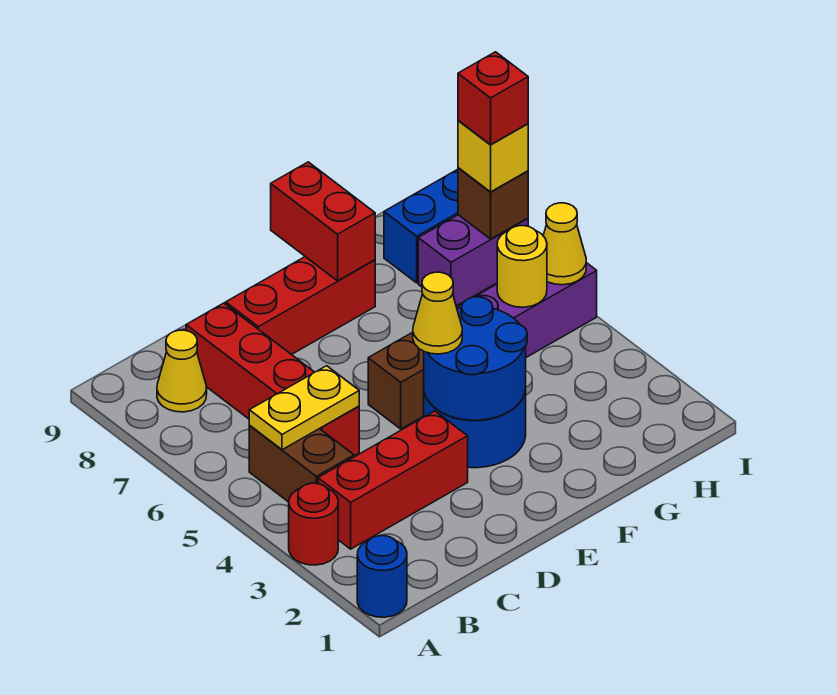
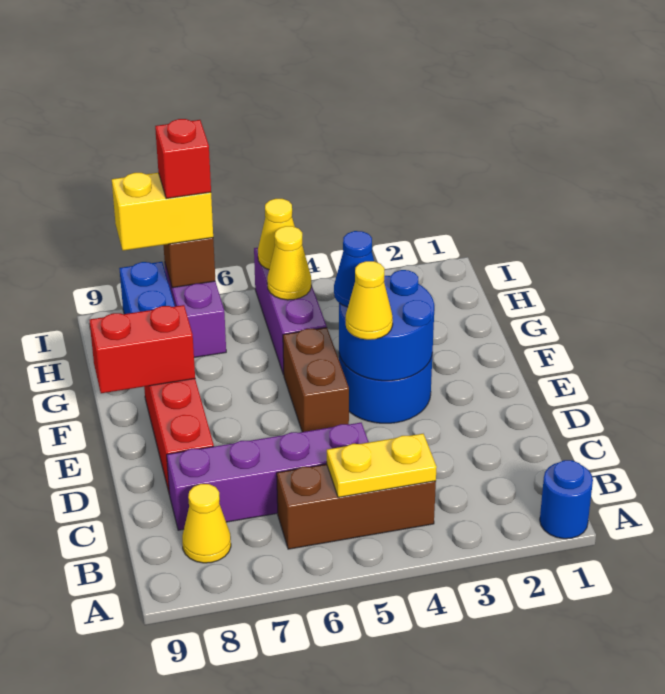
red round brick A3 level 1 -> none
red brick B3:D3 level 1 -> none
brown brick B4:B5 level 1 -> brown brick B4:B6 level 1
yellow plate B5:C5 level 2 -> yellow plate B4:B5 level 2
red brick C5:C8 level 1 -> purple brick C5:C8 level 1
none -> blue cone F4 level 3
yellow round brick H5 level 2 -> yellow cone H5 level 2
yellow brick I7 level 3 -> yellow brick I7:I8 level 3

